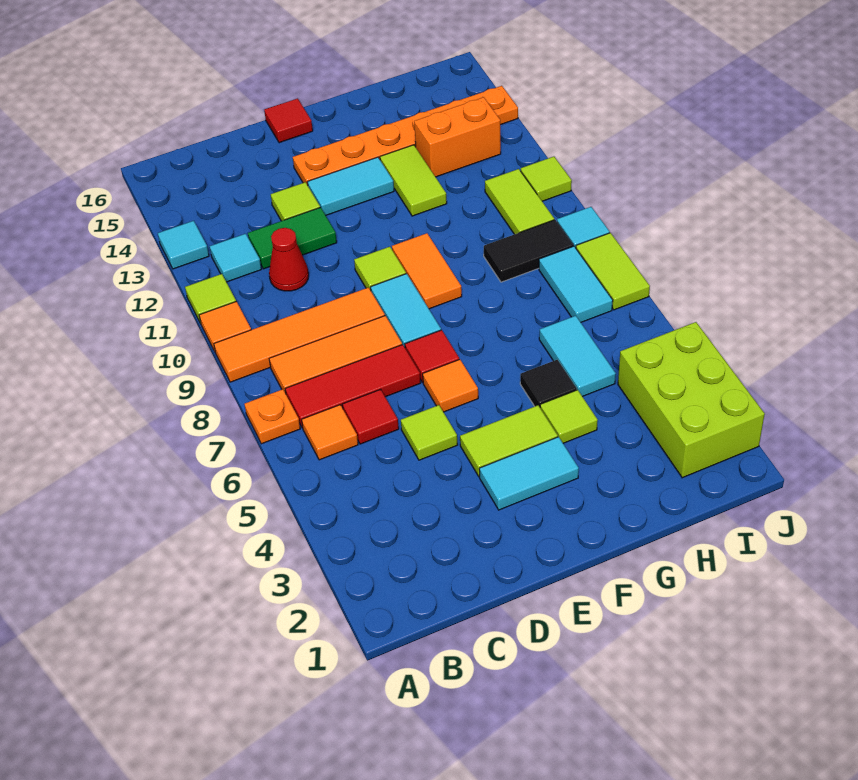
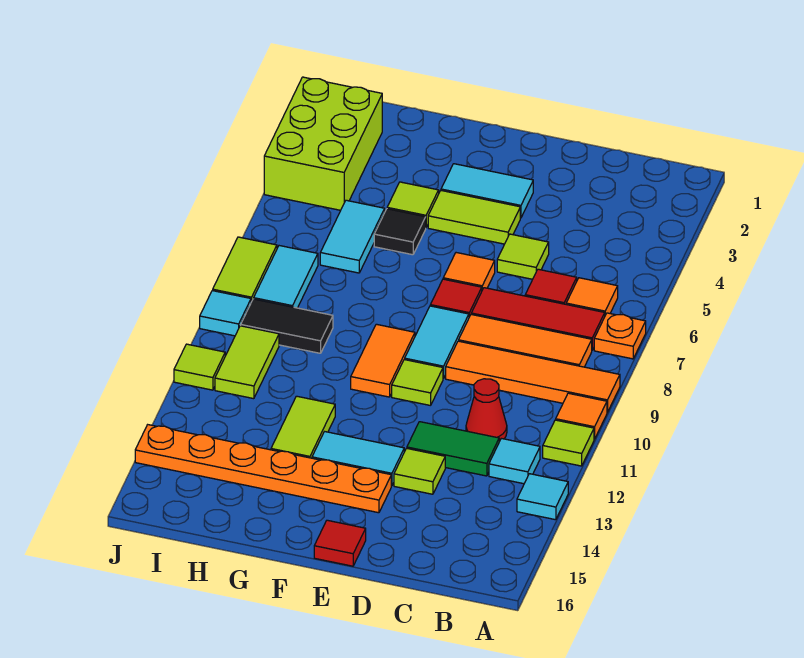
orange brick H13:I13 level 1 -> none

